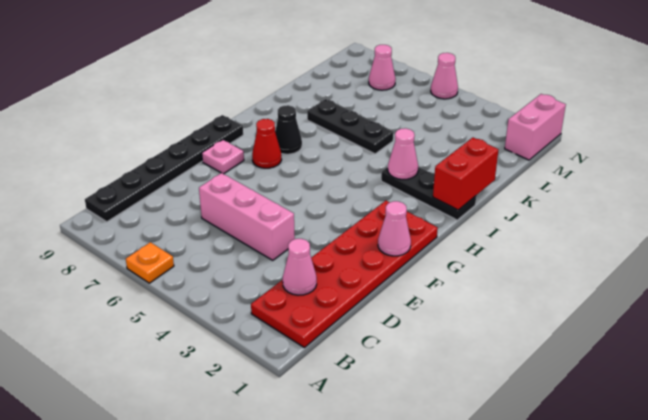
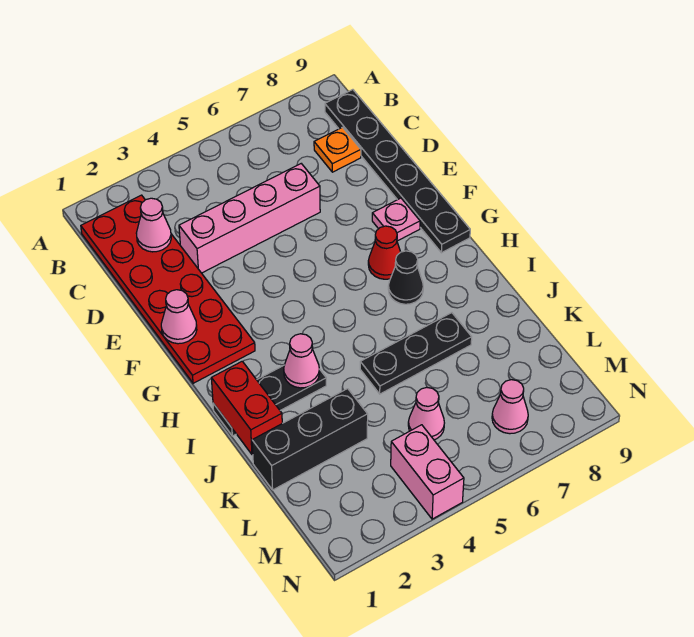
orange plate A6 level 1 -> orange plate C8 level 1
pink brick D4:D6 level 1 -> pink brick D3:D6 level 1
none -> black brick K1:K3 level 1
pink brick M1:N1 level 1 -> pink brick M4:N4 level 1
pink cone N5 level 1 -> pink cone L5 level 1

